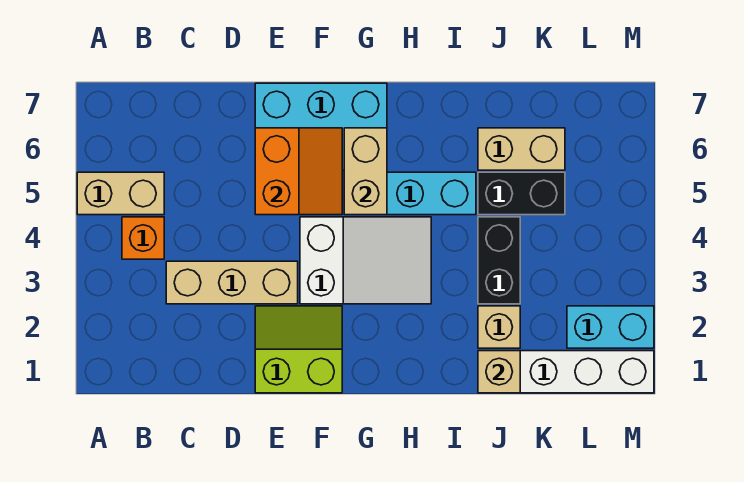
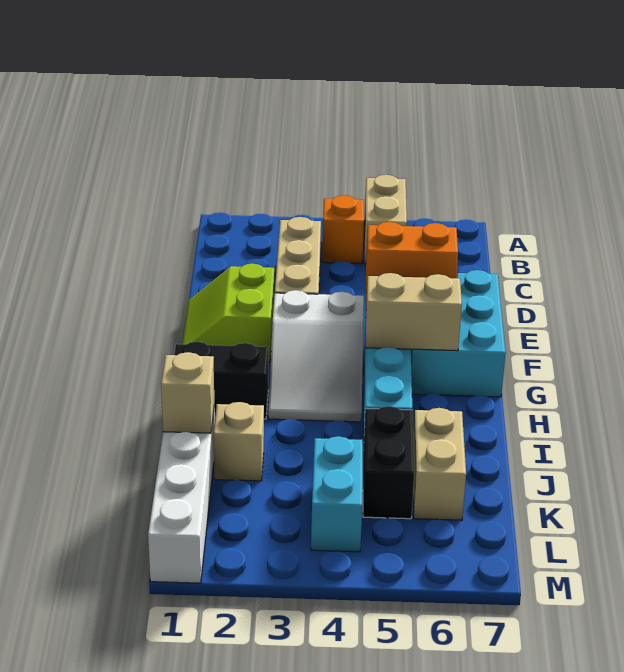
lime slope E1:F2 level 1 top 1 -> lime slope E1:F2 level 1 top 2
black brick J3:J4 level 1 -> black brick H1:H2 level 1
cyan brick L2:M2 level 1 -> cyan brick K4:L4 level 1

